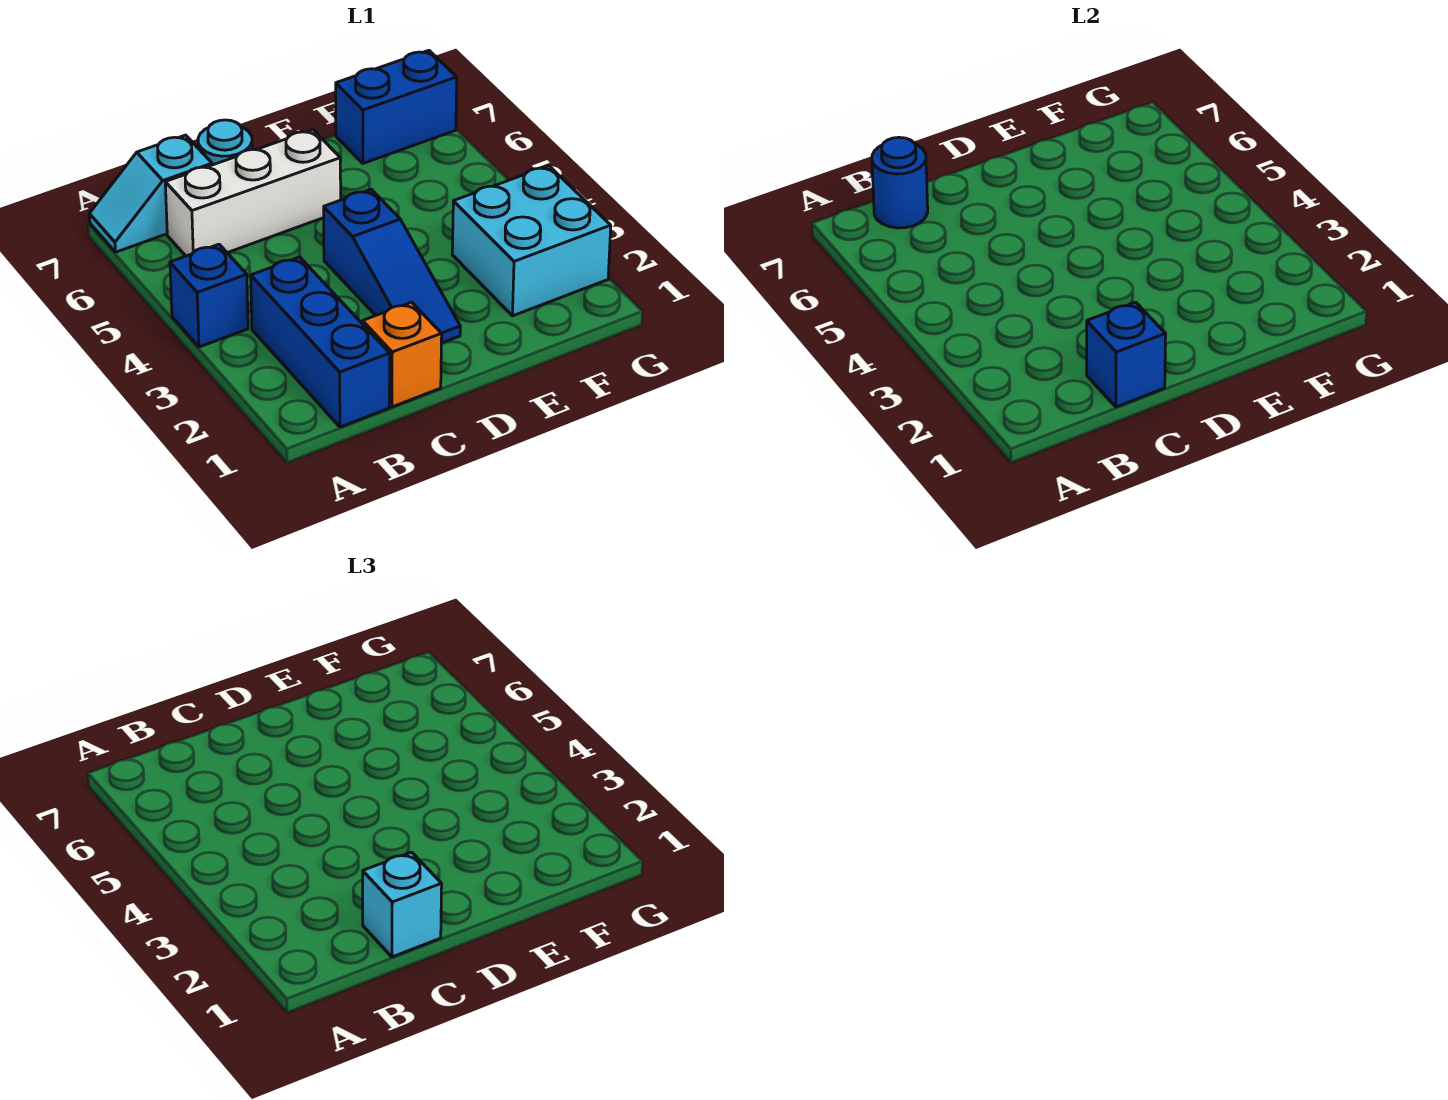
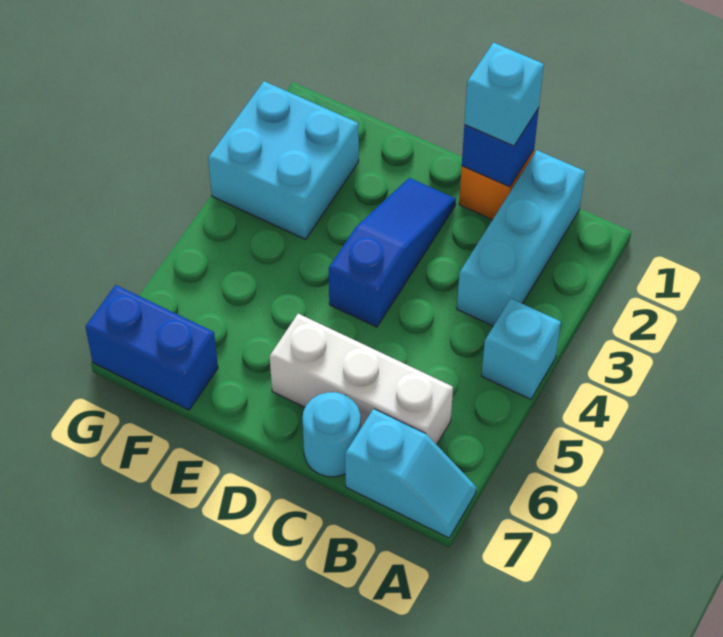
blue brick A4 level 1 -> cyan brick A4 level 1
blue brick B1:B3 level 1 -> cyan brick B1:B3 level 1
blue round brick B7 level 2 -> none

